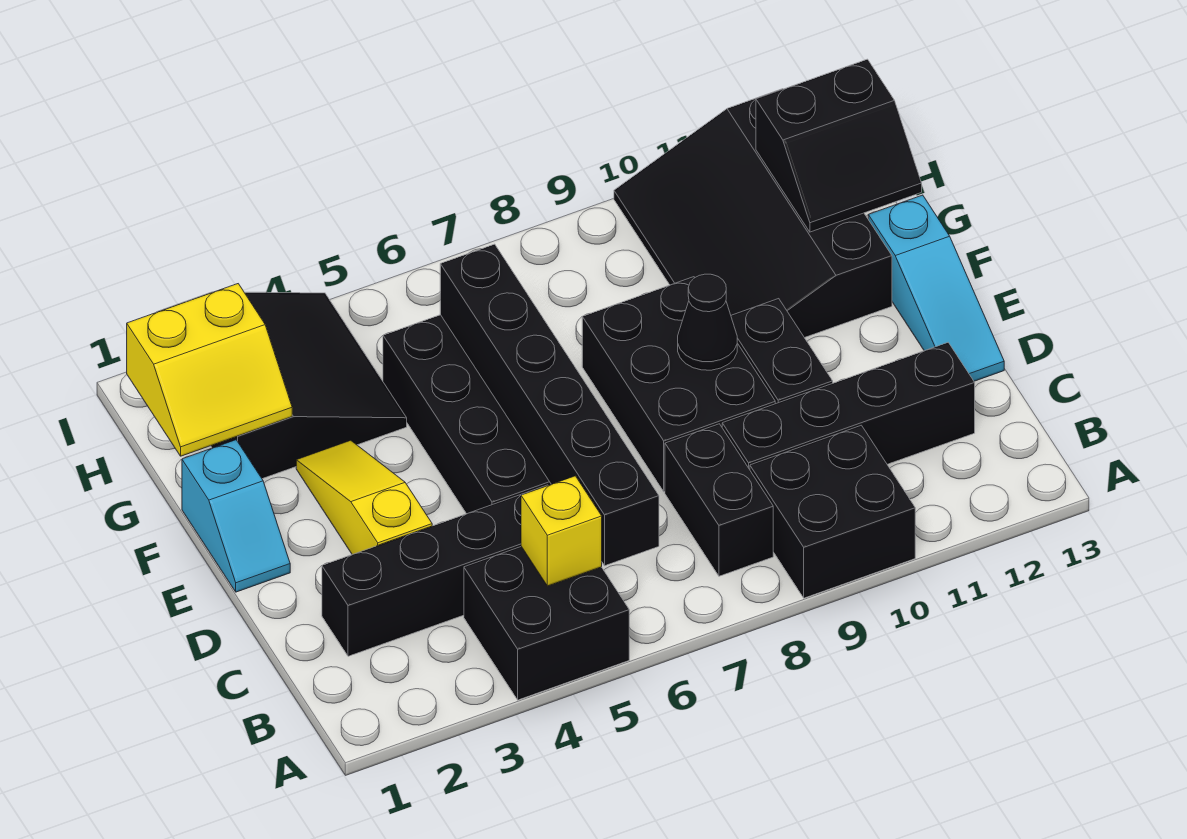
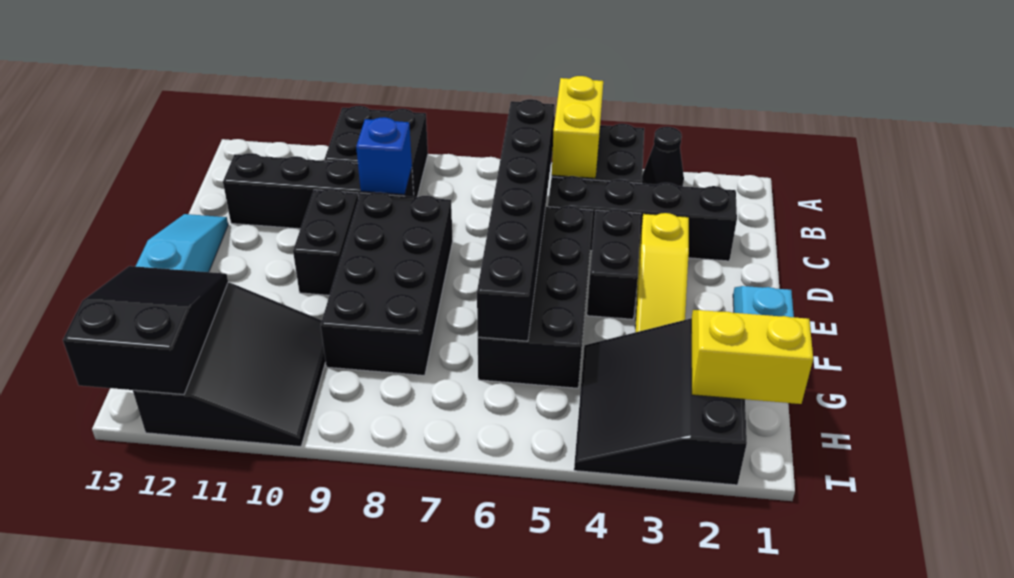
yellow brick B5 level 2 -> yellow brick A5:B5 level 2
black brick B8:C8 level 1 -> black brick D4:E4 level 1
none -> blue brick C9 level 2
black brick D8:F9 level 1 -> black brick D8:G9 level 1
black cone E9 level 2 -> black cone A3 level 1
black slope F10:I12 level 1 top 12 -> black slope G10:I12 level 1 top 12
black slope G12:H13 level 2 top H -> black slope G12:I13 level 2 top I

